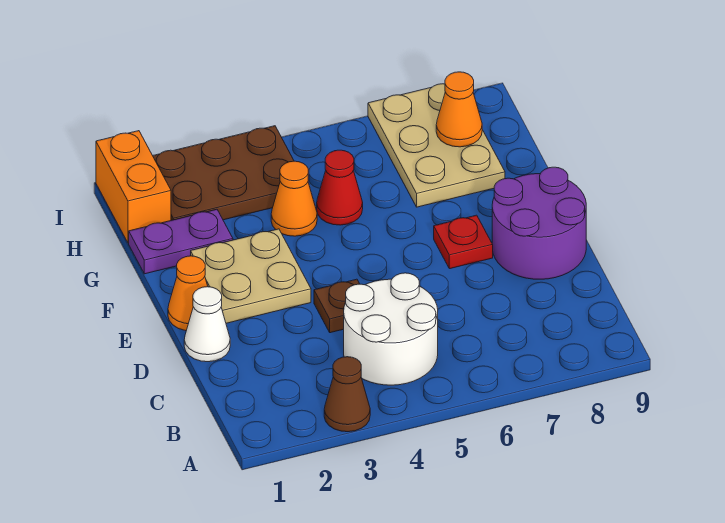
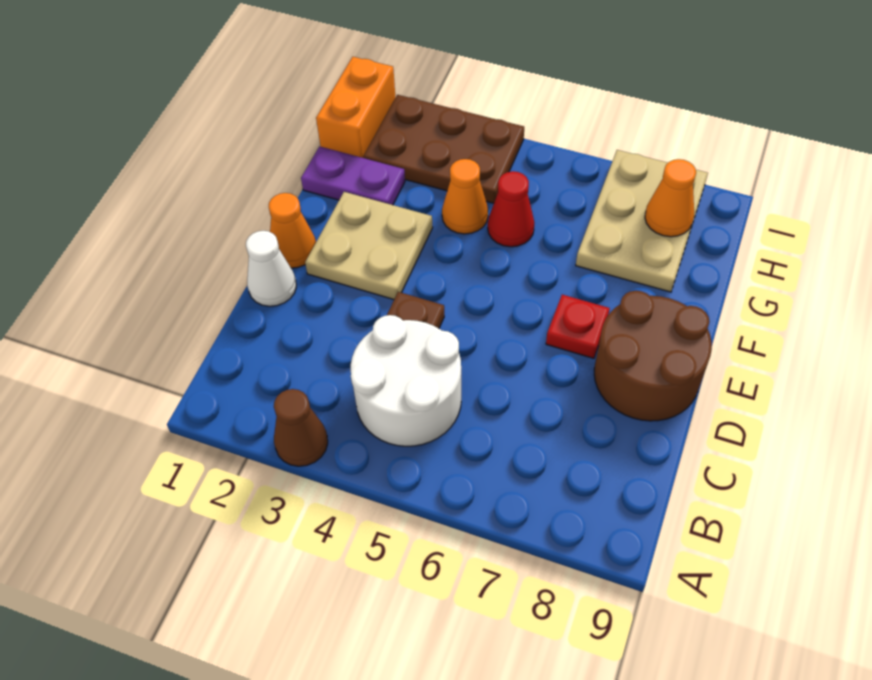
purple round brick D8:E9 level 1 -> brown round brick D8:E9 level 1

